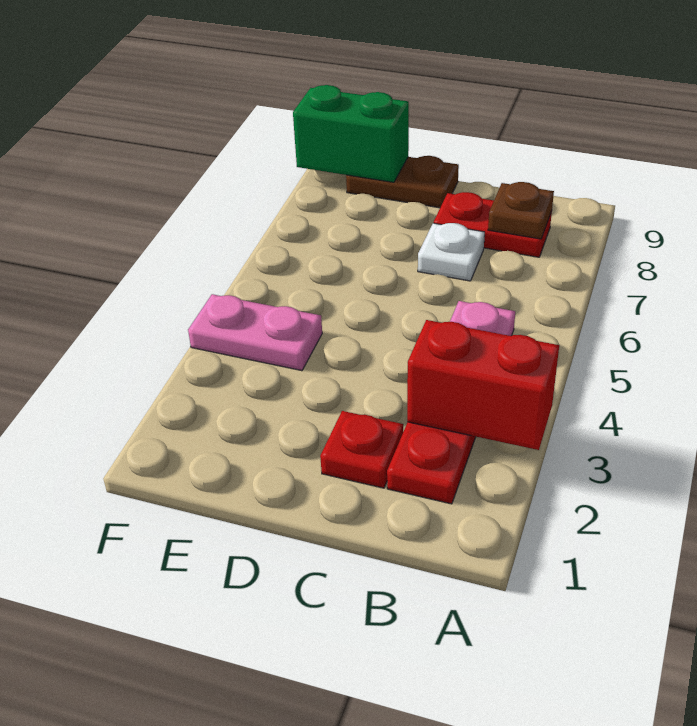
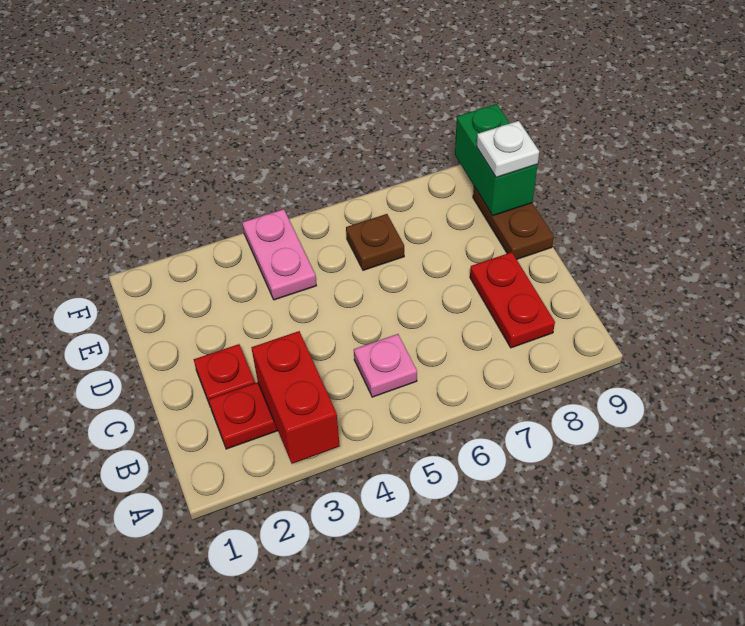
brown plate B8 level 2 -> brown plate E6 level 1
white plate C7 level 1 -> white plate E9 level 3

